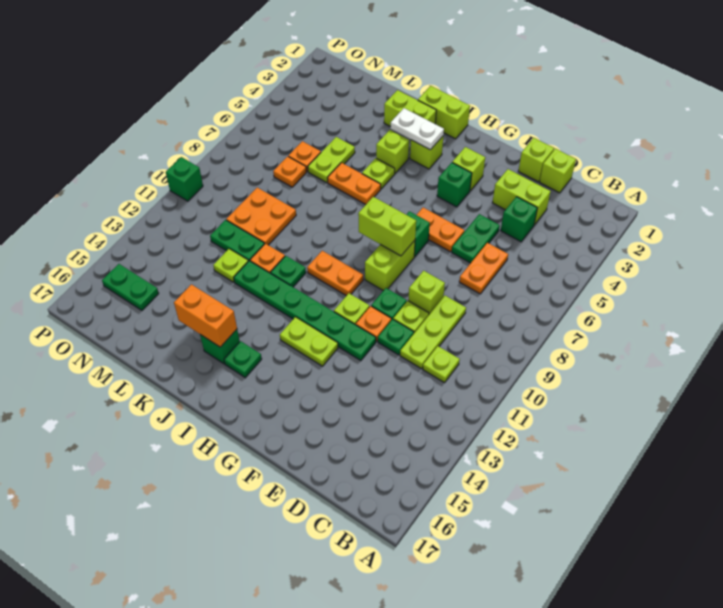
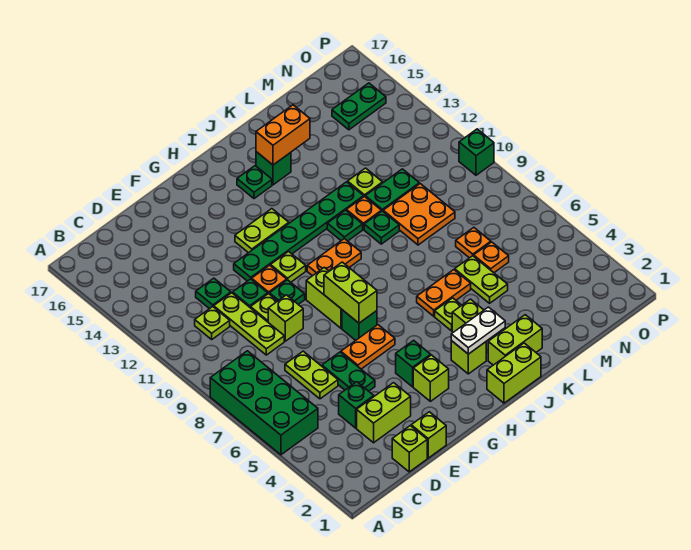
none -> green brick A5:B8 level 1
orange plate D6:D7 level 1 -> lime plate D6:D7 level 1
none -> green plate D12 level 1
lime brick G8:H8 level 2 -> lime brick G7:G8 level 2
none -> green plate K10 level 1

